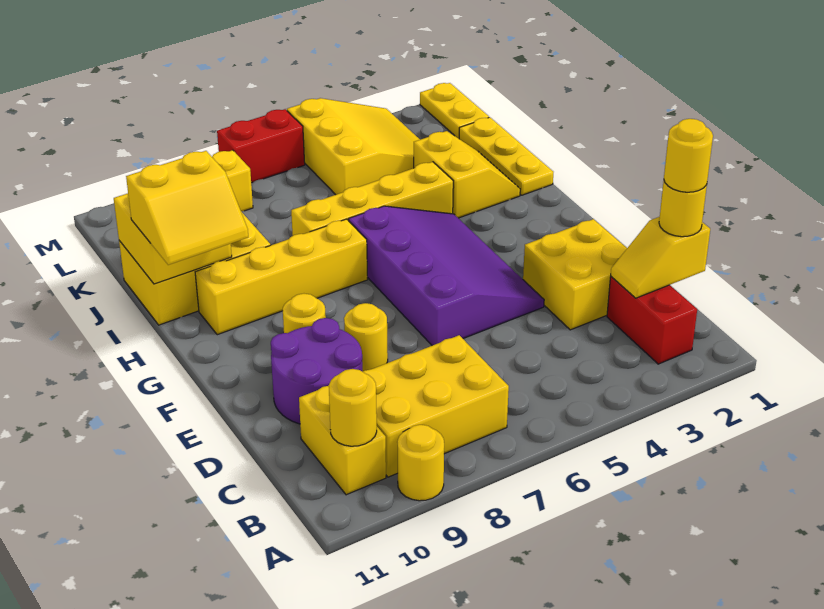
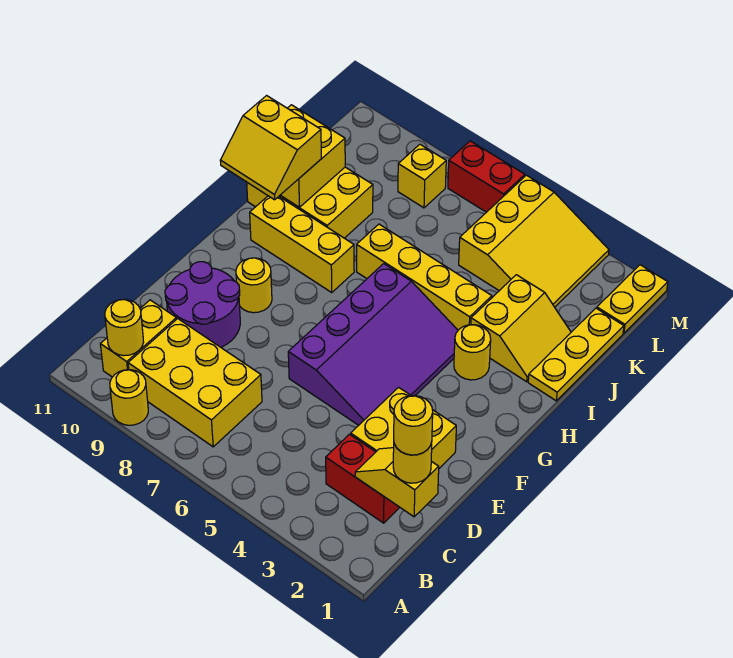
red brick B2:C2 level 1 -> red brick C2:C3 level 1
yellow round brick E8 level 1 -> yellow round brick H3 level 1
yellow brick H7:H10 level 1 -> yellow brick H8:H10 level 1

